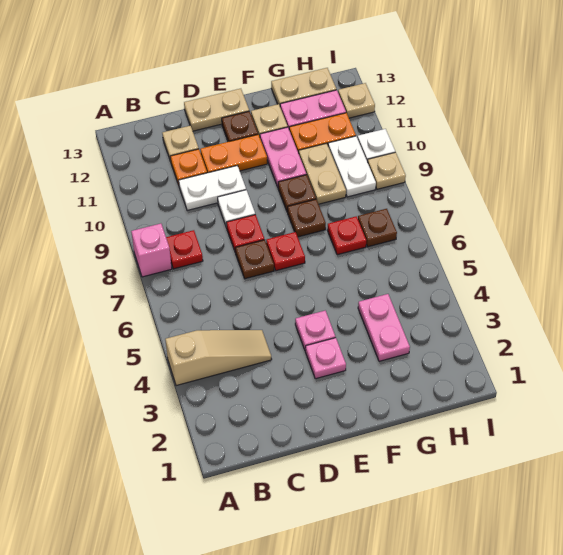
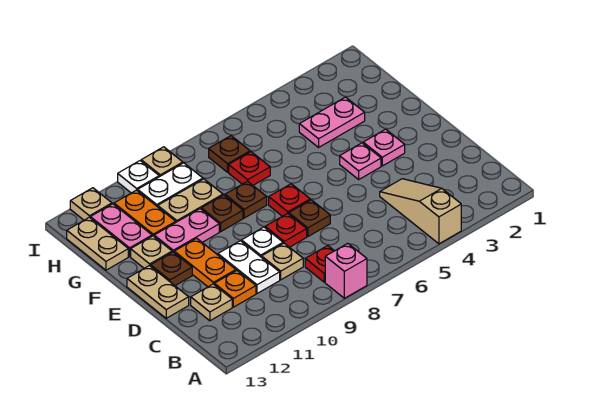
none -> tan plate C9 level 1

